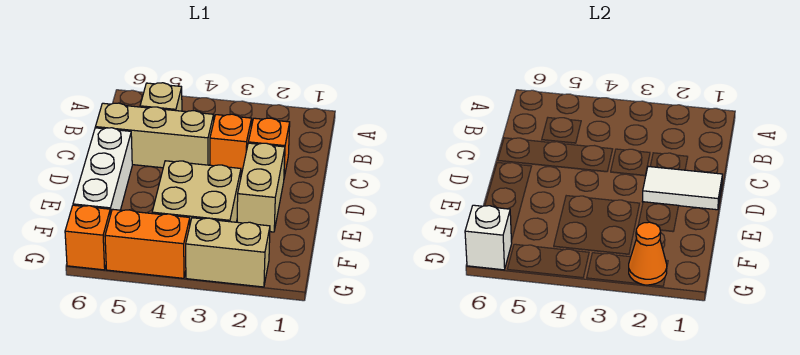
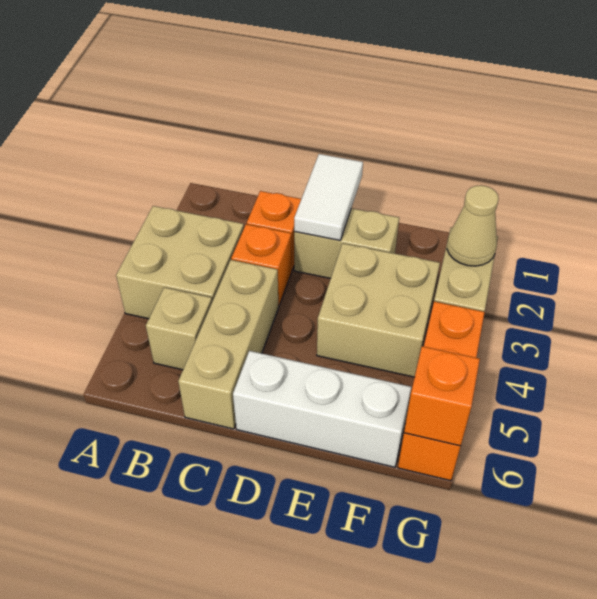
none -> tan brick A3:B4 level 1
orange cone G2 level 2 -> tan cone G2 level 2
white brick G6 level 2 -> orange brick G6 level 2

